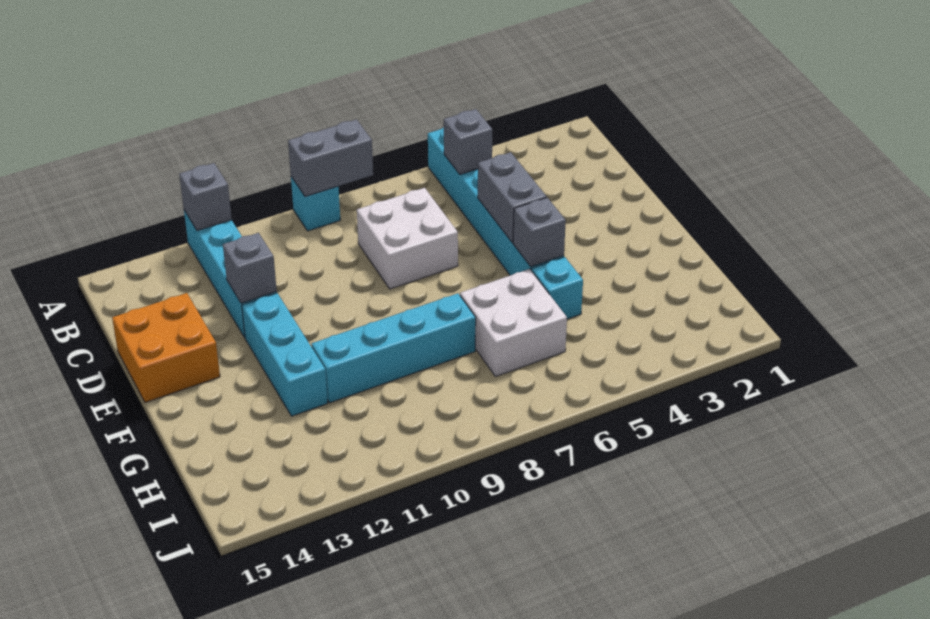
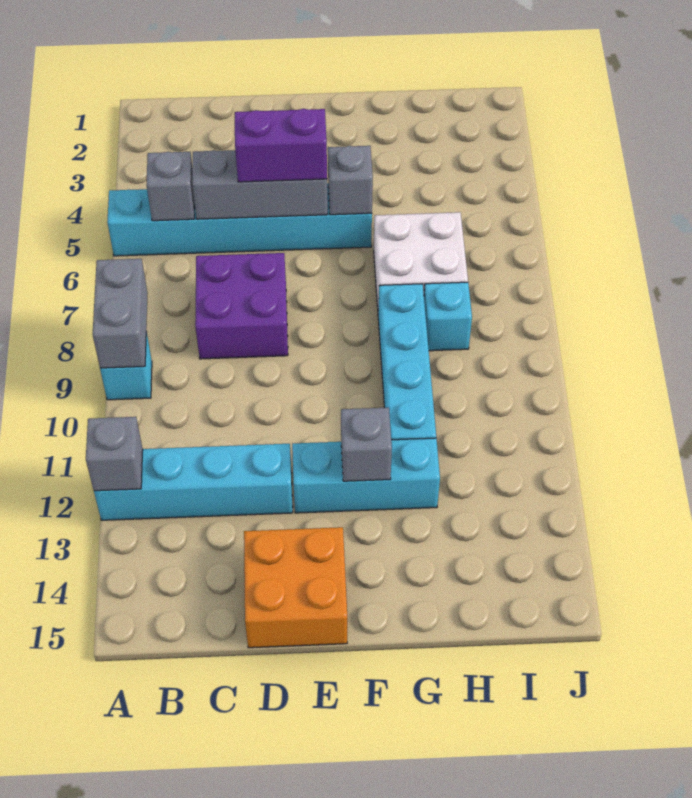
white brick C7:D8 level 1 -> purple brick C7:D8 level 1
grey brick D5:E5 level 2 -> grey brick C5:E5 level 2
none -> purple brick D5:E5 level 3
grey brick D12 level 2 -> grey brick F12 level 2
cyan brick G5 level 1 -> cyan brick H8 level 1

